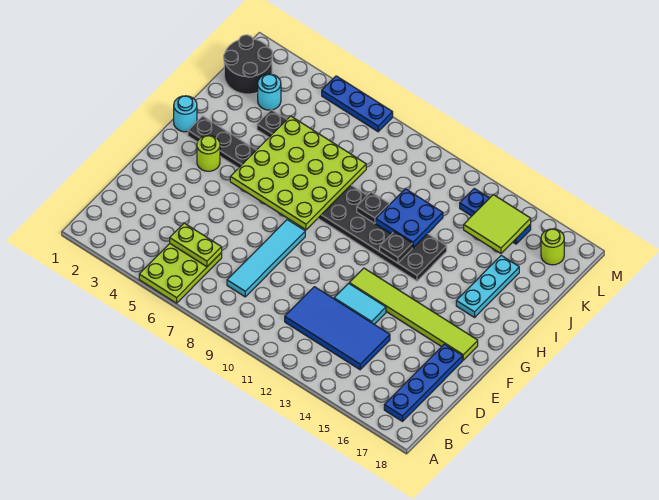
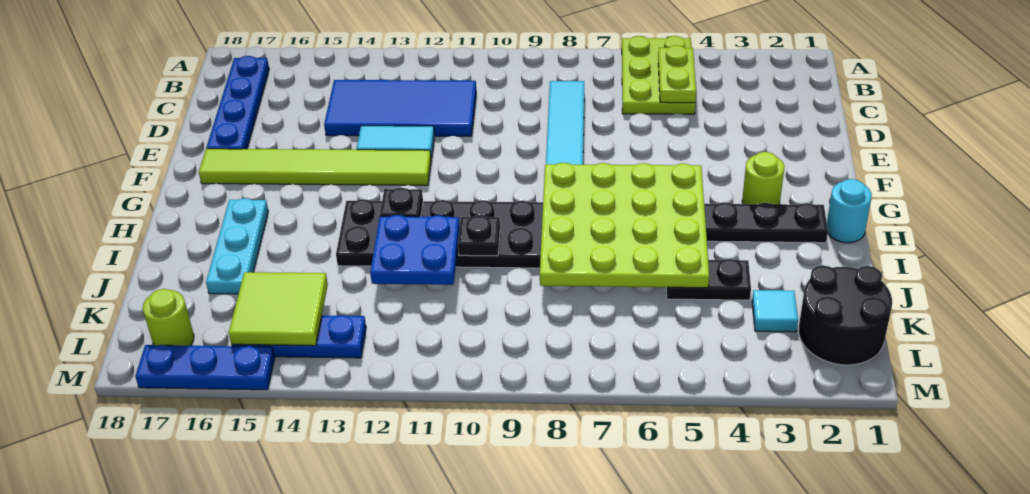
lime plate C5:C6 level 2 -> lime plate B5:C5 level 2
cyan round brick K3 level 1 -> cyan tile K3 level 1
blue plate M5:M7 level 1 -> blue plate M15:M17 level 1

